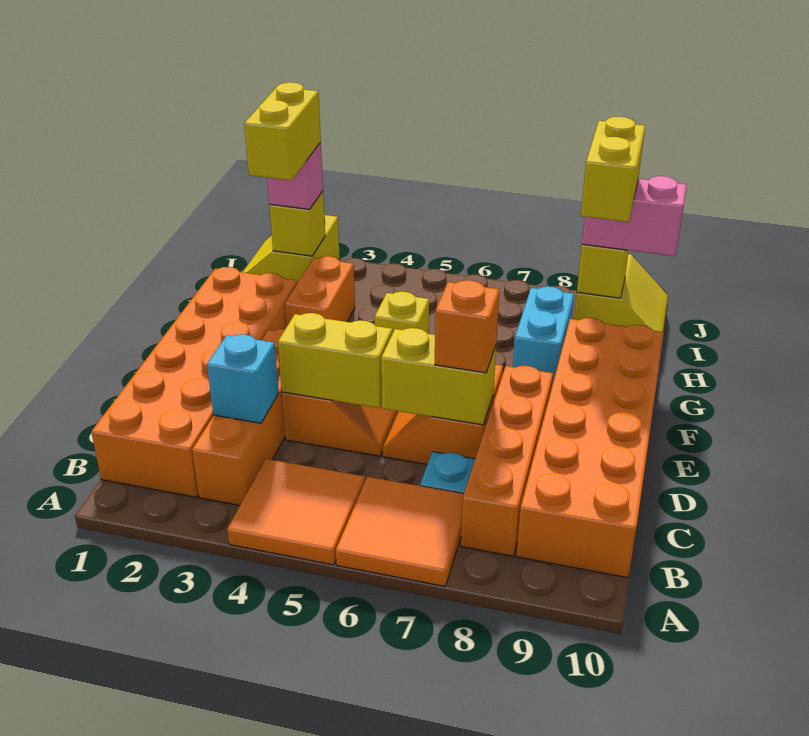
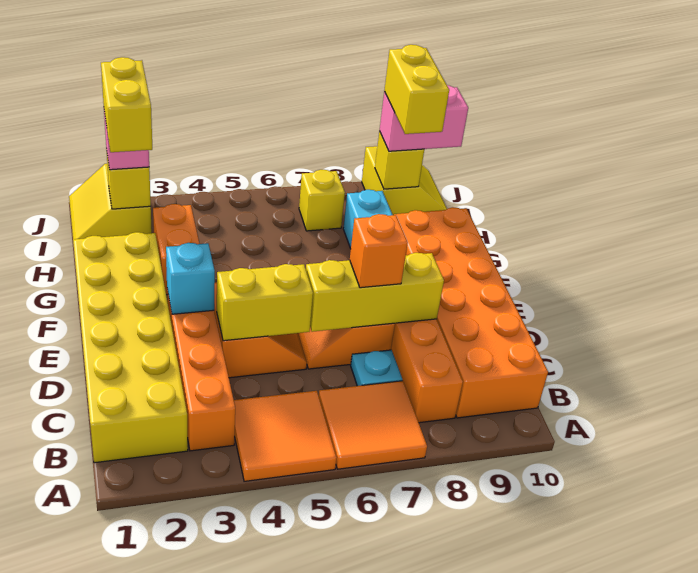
orange brick B1:G2 level 1 -> yellow brick B1:G2 level 1
cyan brick C3 level 2 -> cyan brick E3 level 2
yellow brick D6:D7 level 2 -> yellow brick D6:D8 level 2
yellow brick G5 level 1 -> yellow brick I7 level 1

